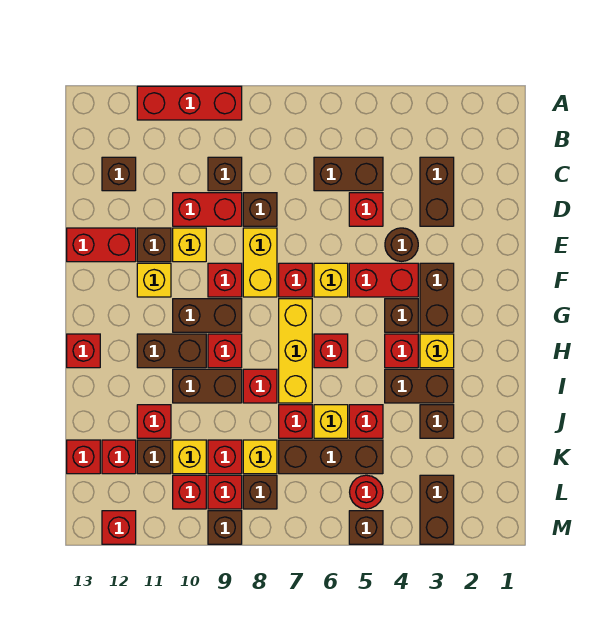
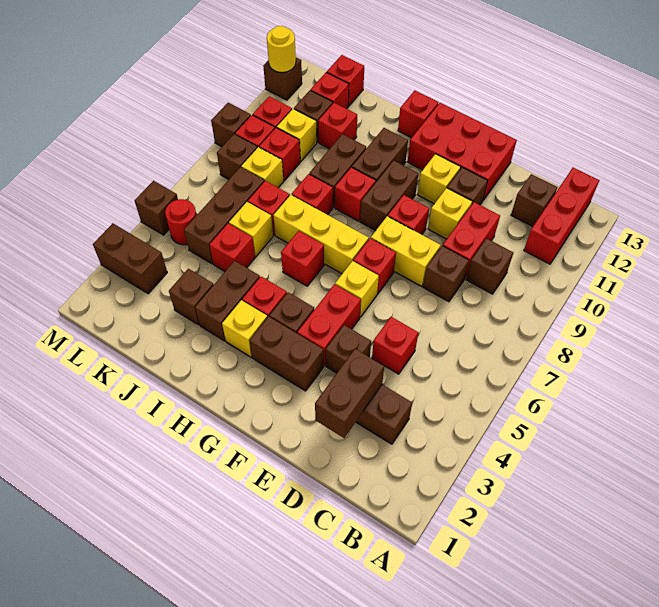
red brick A9:A11 level 1 -> red brick B11:B13 level 1
brown brick C5:C6 level 1 -> brown brick D2:D3 level 2
brown round brick E4 level 1 -> brown brick E4 level 1
red brick E12:E13 level 1 -> red brick E12:G13 level 1
red brick M12 level 1 -> brown brick M12 level 1
none -> yellow round brick M12 level 2

